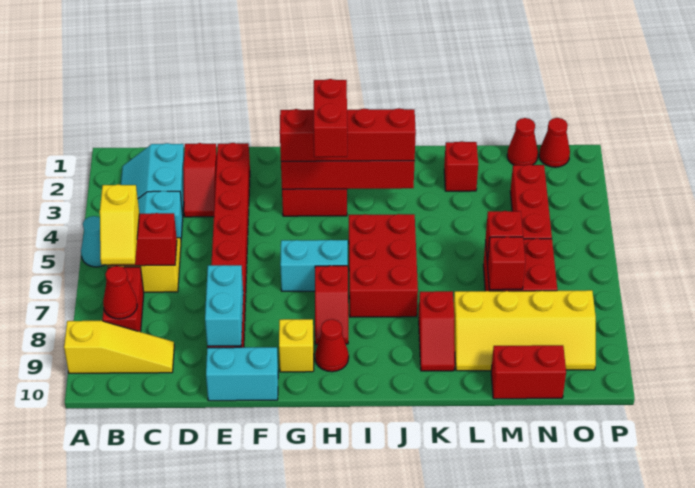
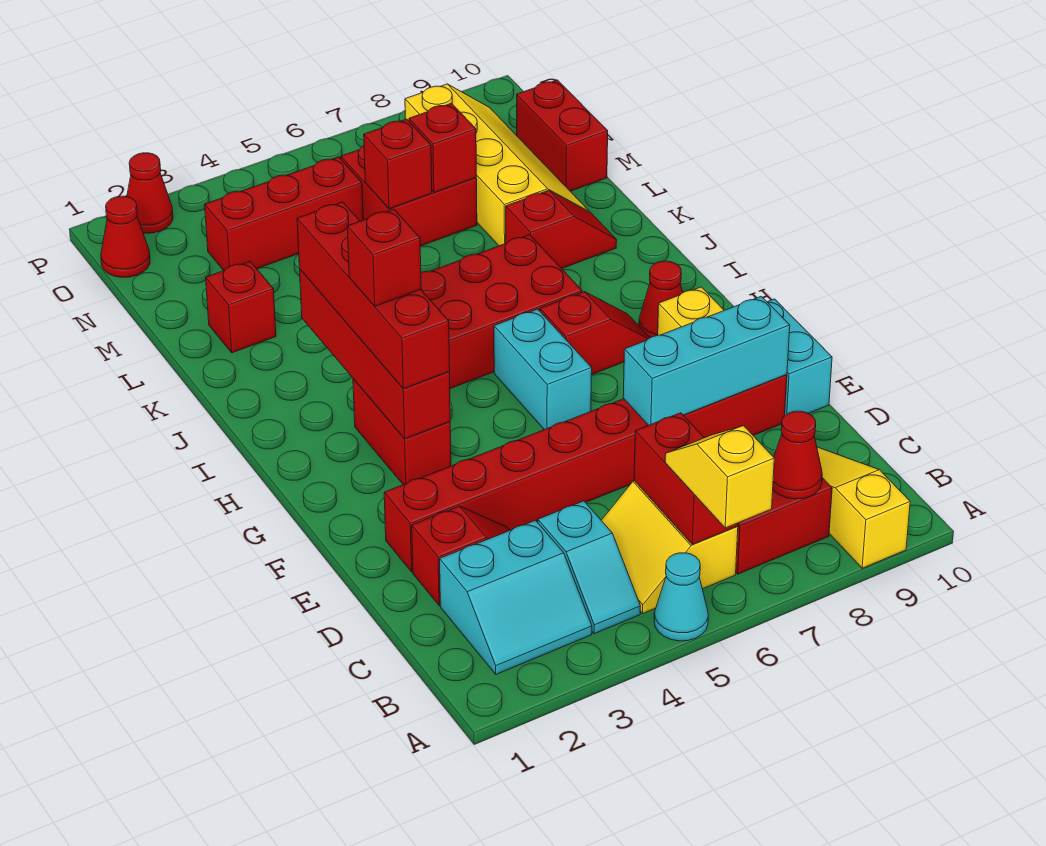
yellow slope B6:B7 level 3 top 6 -> yellow slope A6:B6 level 3 top A
cyan brick E8:E9 level 2 -> cyan brick E7:E9 level 2
red brick H3:H4 level 4 -> red brick H3 level 4
red cone N1 level 1 -> red cone P2 level 1

